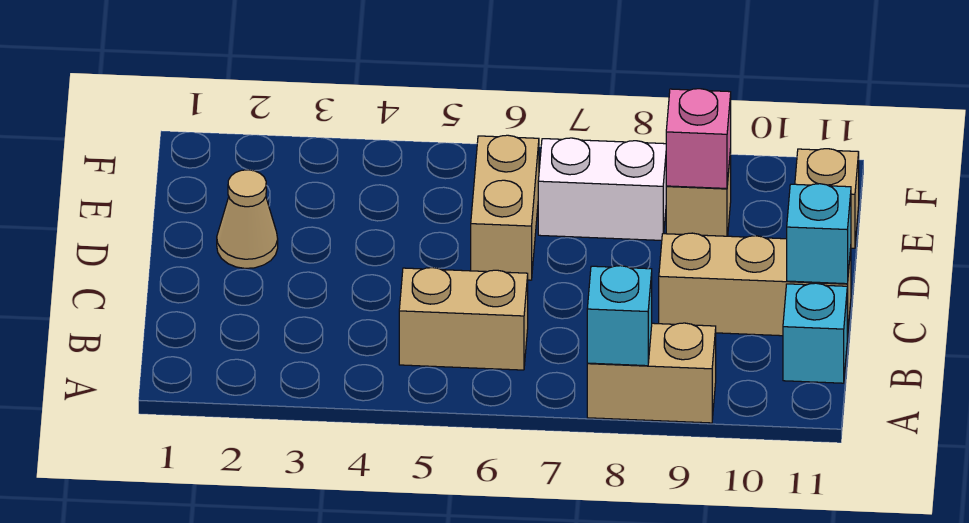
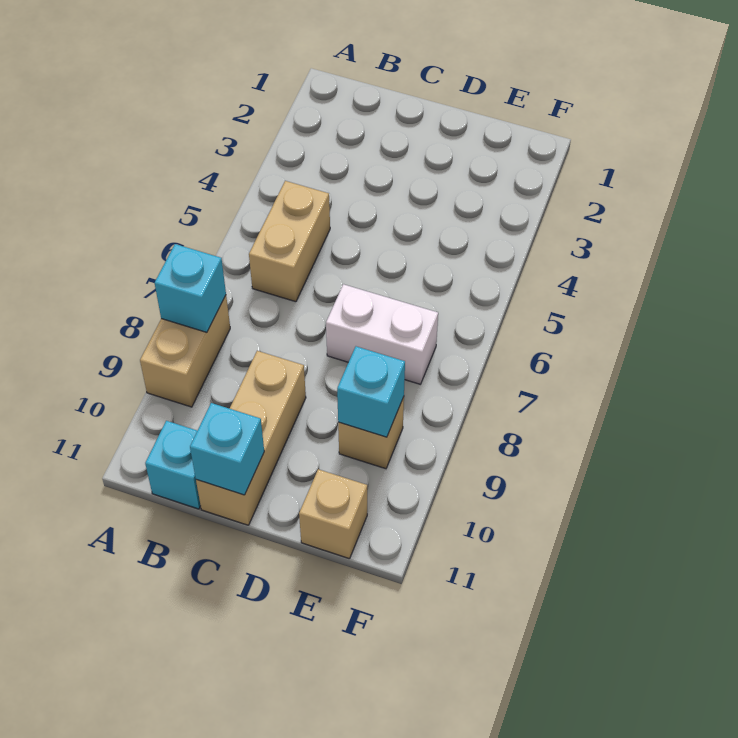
tan cone D2 level 1 -> none
tan brick D6:E6 level 1 -> none
white brick E7:E8 level 1 -> white brick D7:E7 level 1
pink brick E9 level 2 -> cyan brick E9 level 2

